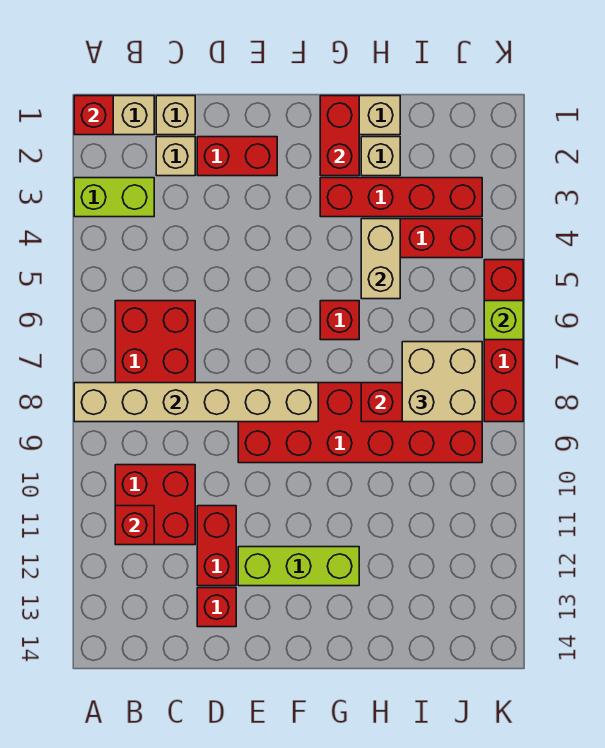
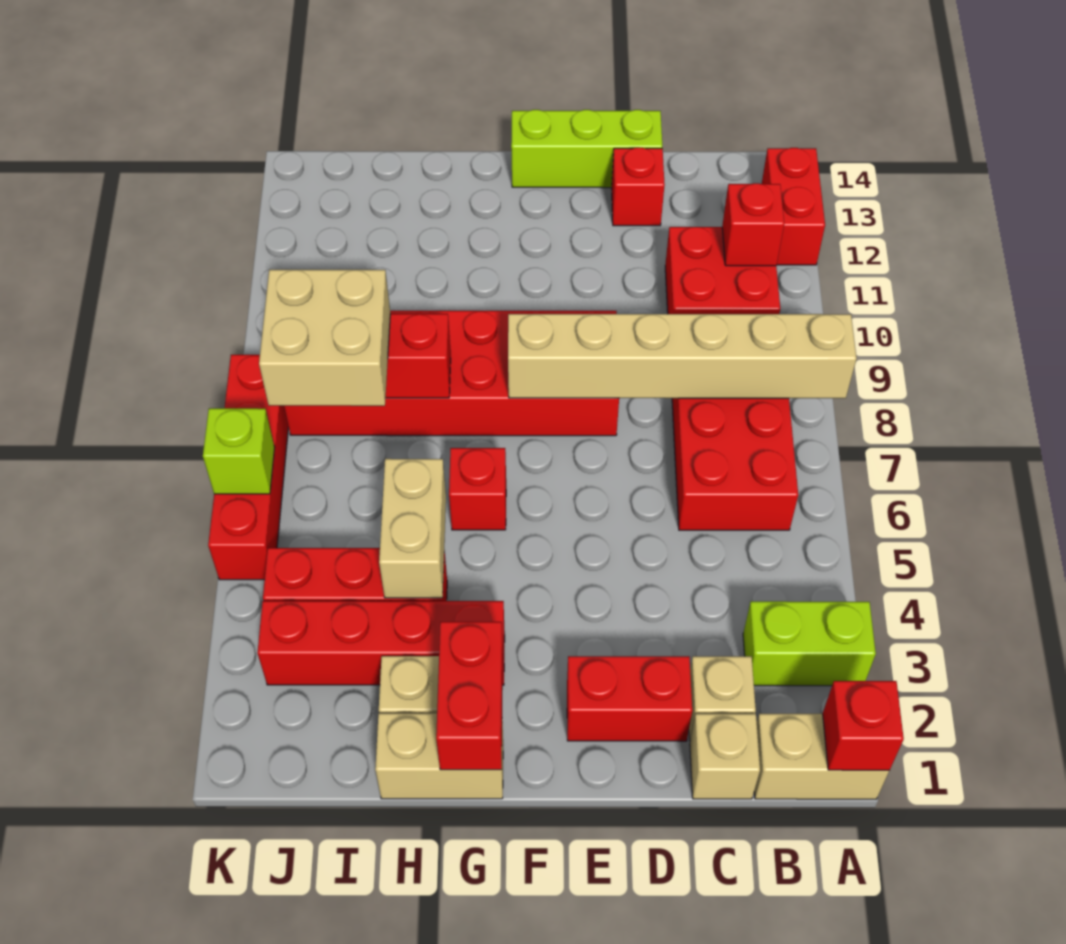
red brick D11:D12 level 1 -> red brick A12:A13 level 1
lime brick E12:G12 level 1 -> lime brick D14:F14 level 1

